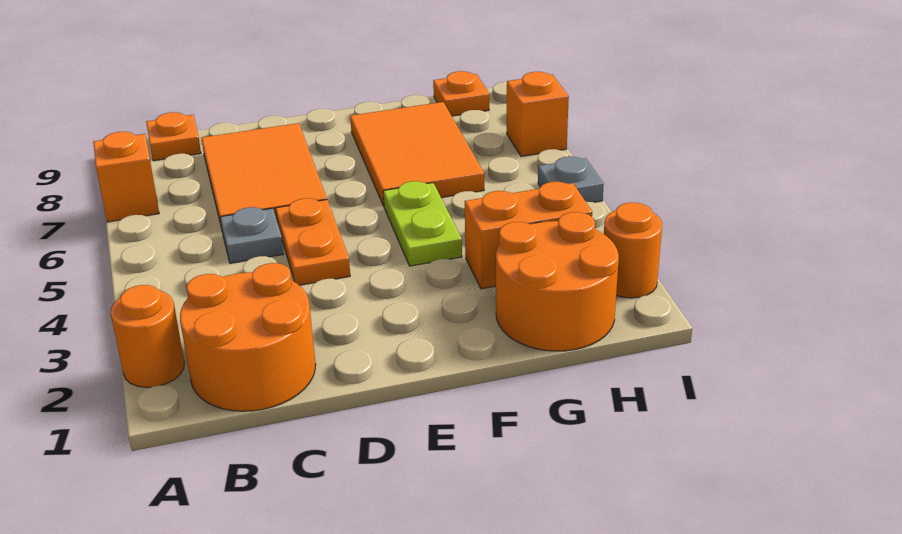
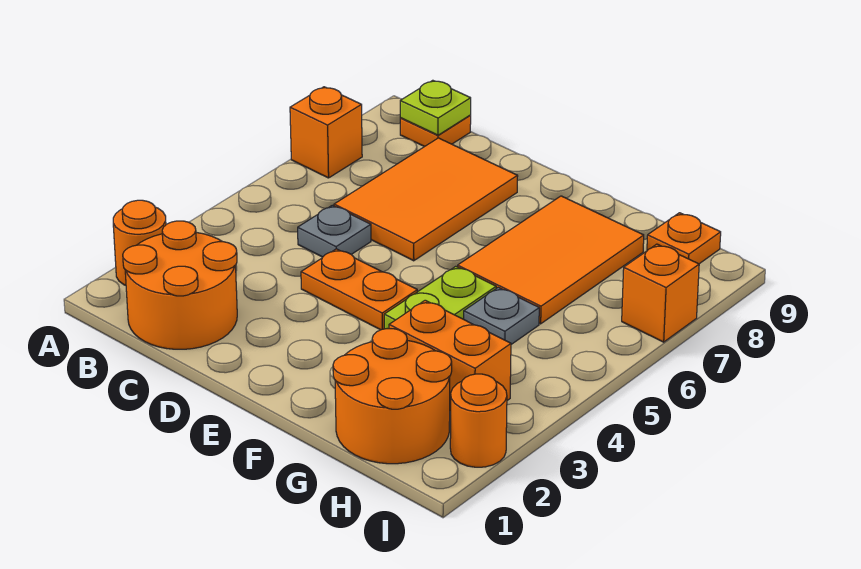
none -> lime plate B9 level 2
orange plate D4:D5 level 1 -> orange plate D4:E4 level 1
grey plate I5 level 1 -> grey plate G5 level 1

